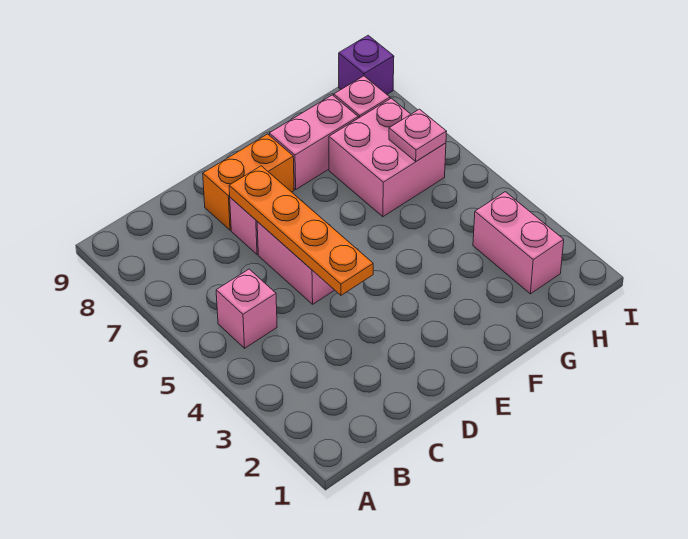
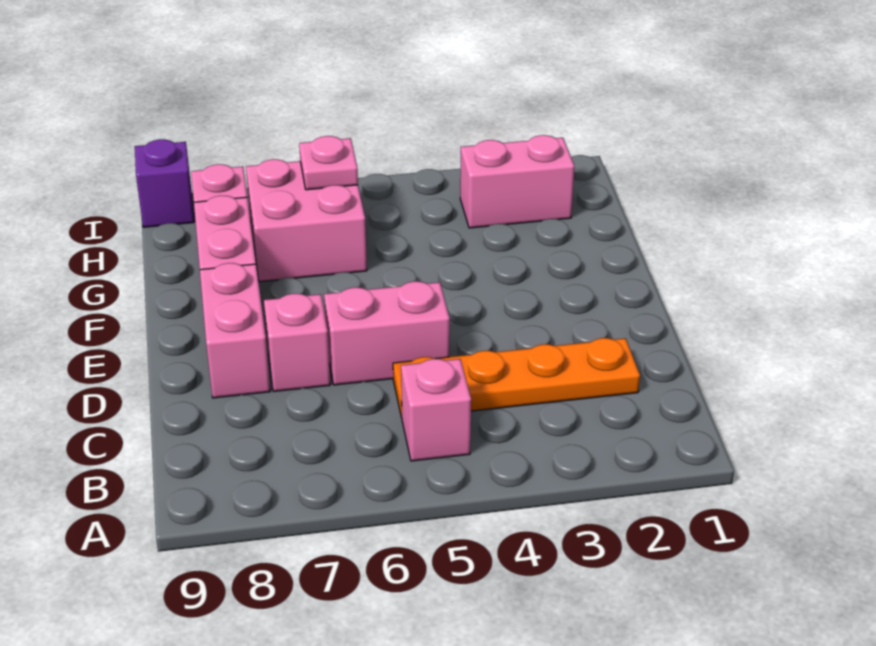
orange plate D4:D7 level 2 -> orange plate C2:C5 level 1
orange brick D8:E8 level 1 -> pink brick D8:E8 level 1

